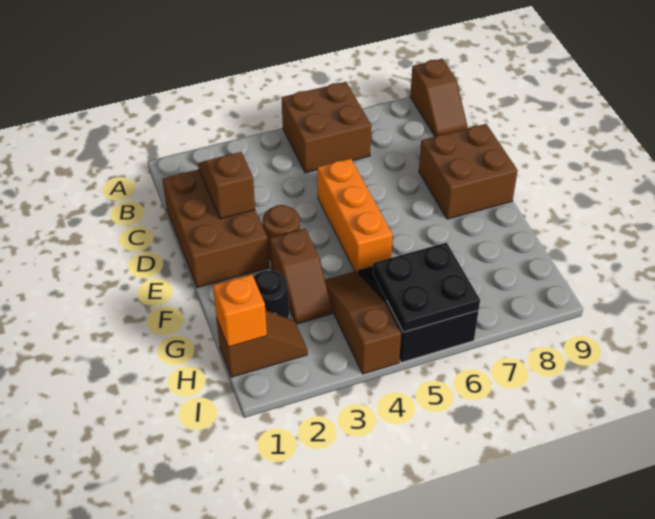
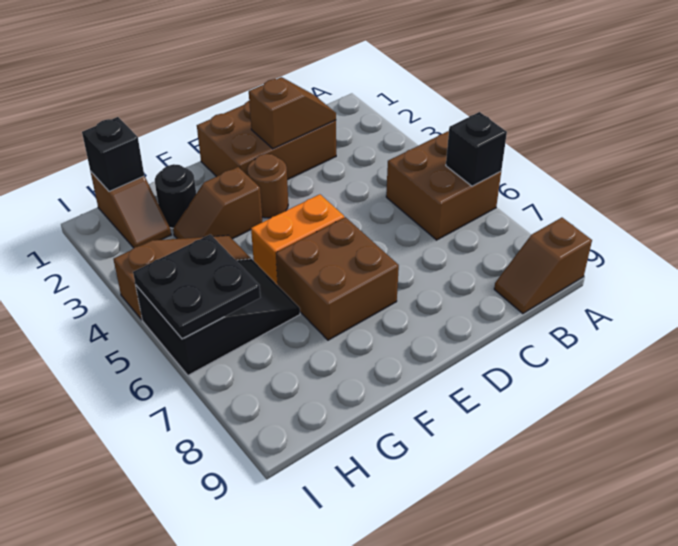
none -> black brick A6 level 2
orange brick D5:F5 level 1 -> orange brick E5:F5 level 1
brown brick D8:E9 level 1 -> brown brick E6:F7 level 1
orange brick H1 level 2 -> black brick H1 level 2

